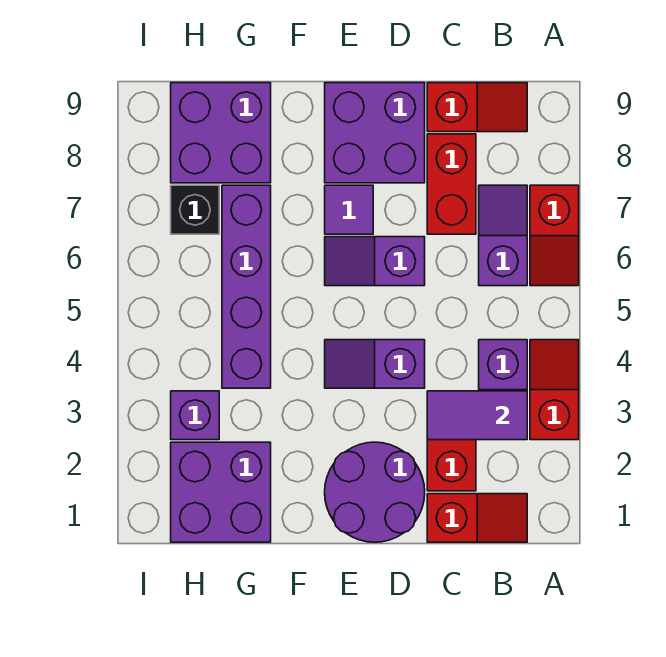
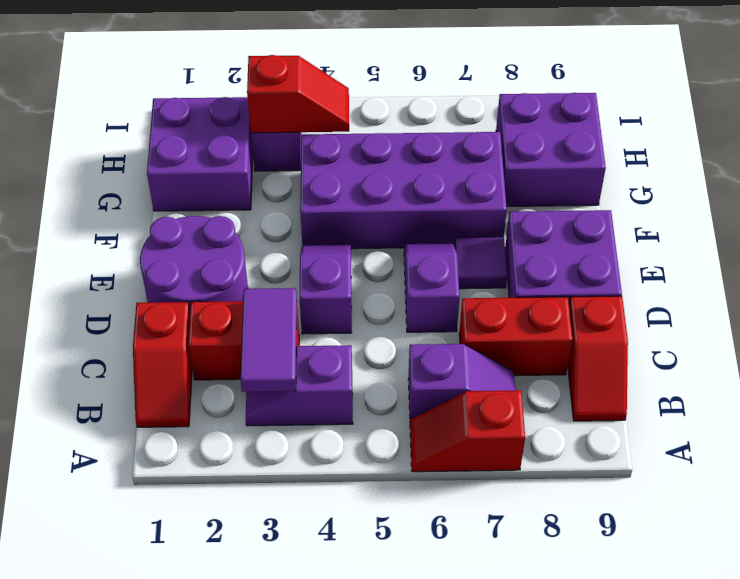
red slope A3:A4 level 1 top 3 -> red slope H3:H4 level 2 top 3
purple brick G4:G7 level 1 -> purple brick F4:G7 level 1
black brick H7 level 1 -> none

